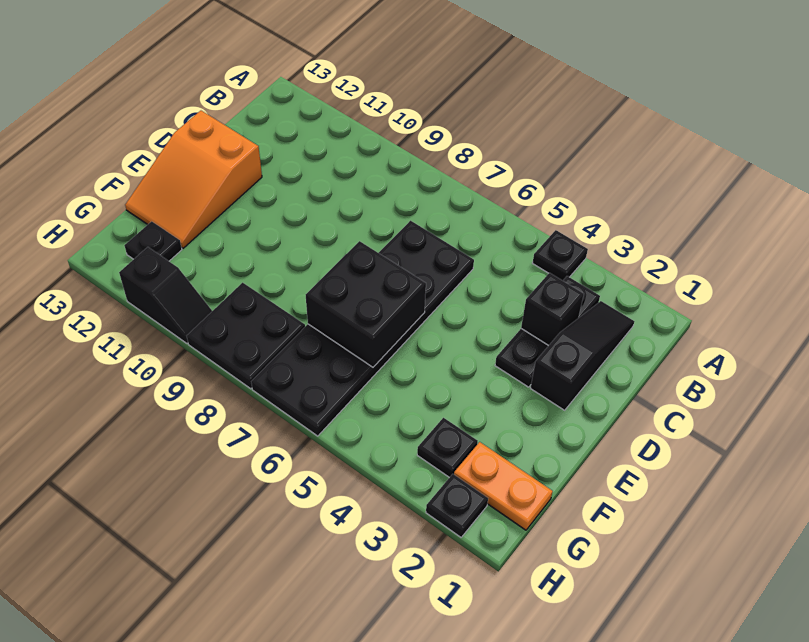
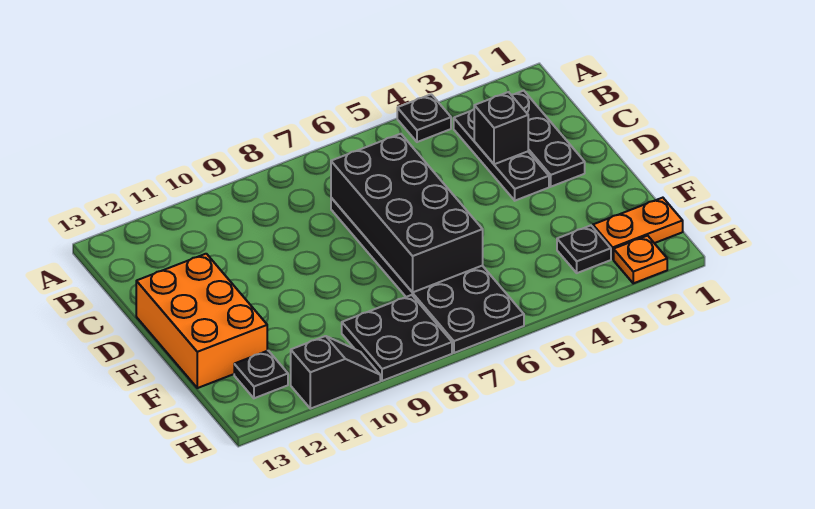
black slope B2:D2 level 1 top D -> black plate B2:D2 level 1
orange slope D12:F13 level 1 top D -> orange brick D12:F13 level 1
black brick E6:F7 level 2 -> black brick C6:F7 level 2
black plate H2 level 1 -> orange plate H2 level 1

